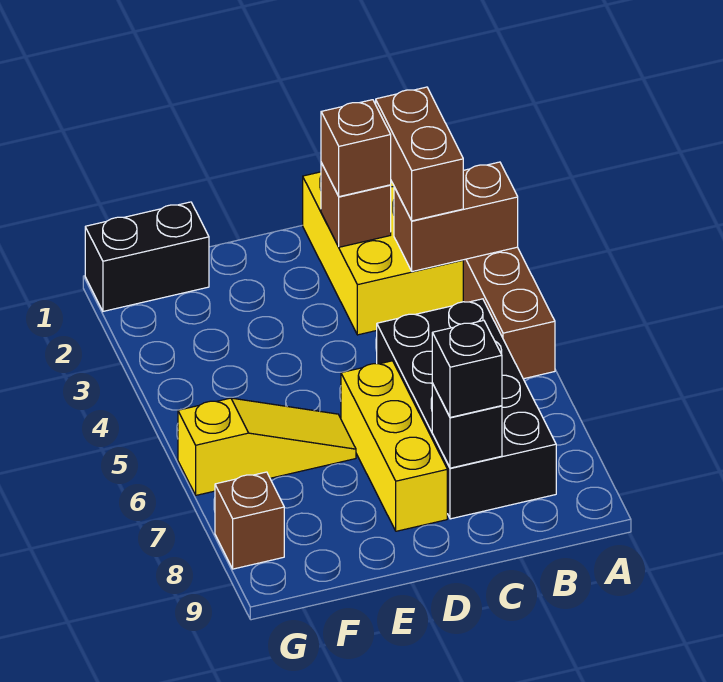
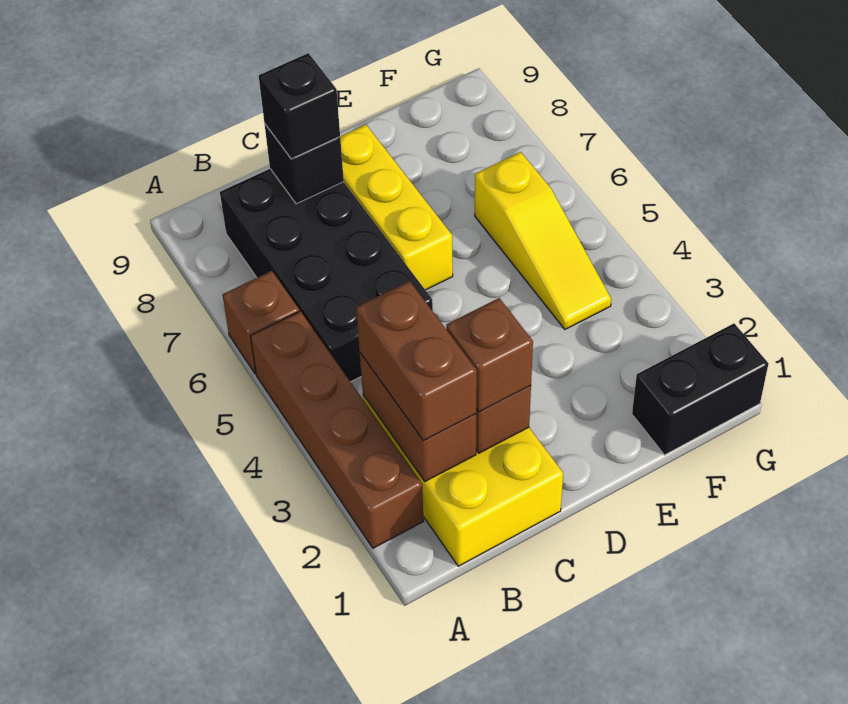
brown brick A3:B3 level 2 -> brown brick B2:B3 level 2
yellow slope E6:G6 level 1 top G -> yellow slope F4:F6 level 1 top 6
brown brick G8 level 1 -> brown brick A6 level 1

